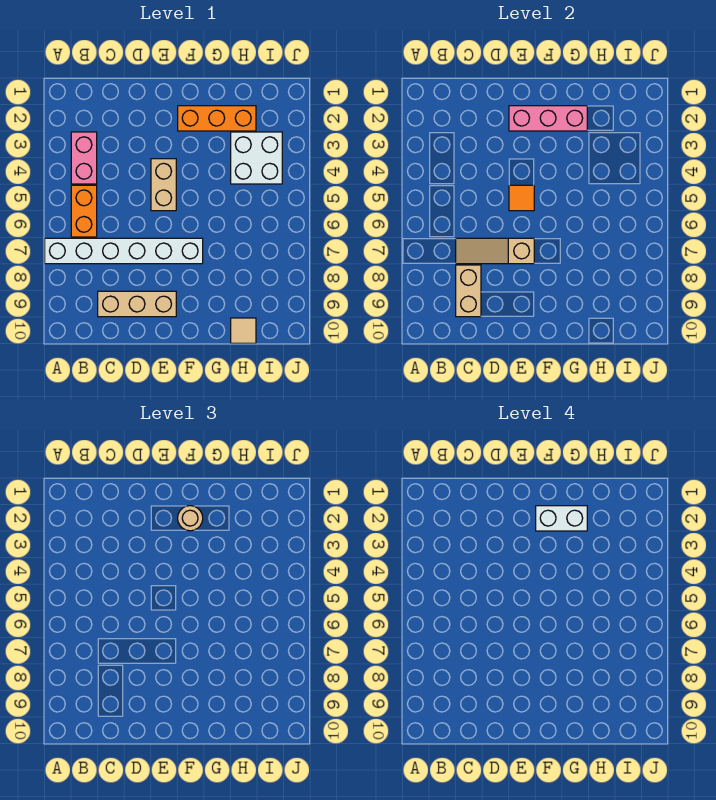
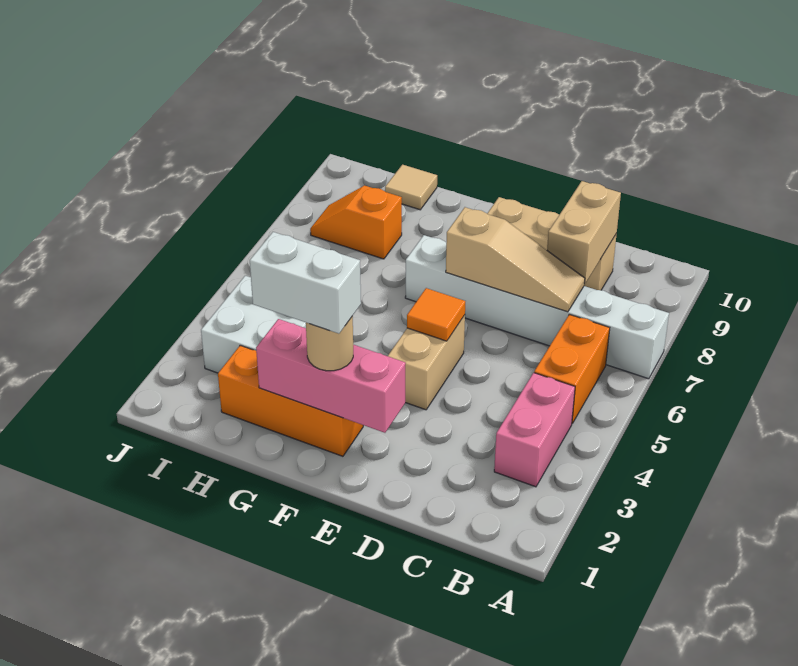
none -> orange slope H8:I8 level 1 top H

